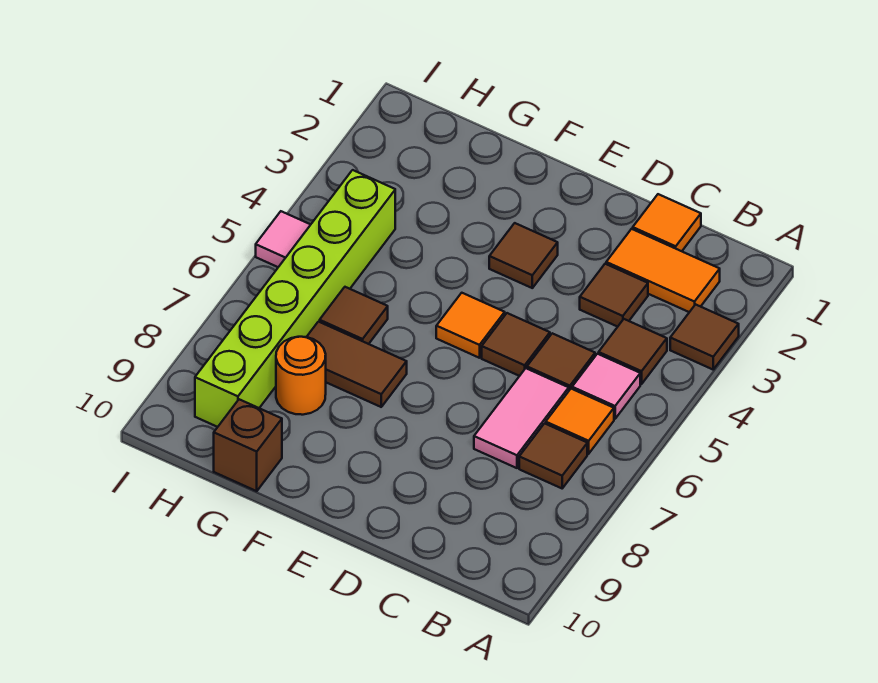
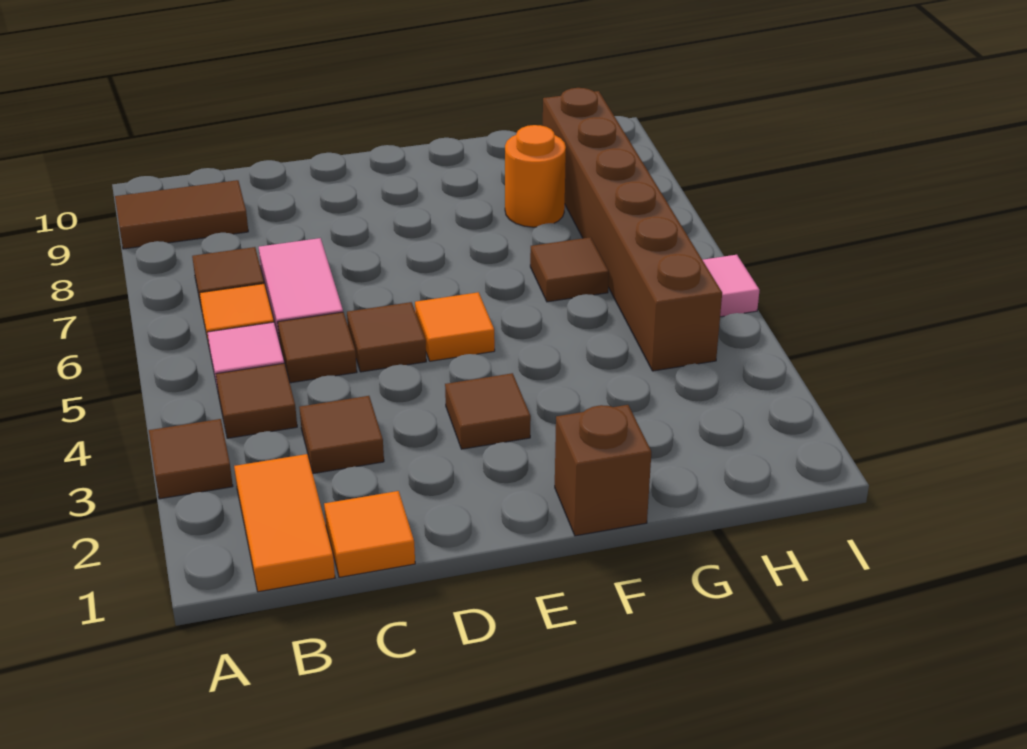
orange tile B2:C2 level 1 -> orange tile B1:B2 level 1
brown tile F7:G7 level 1 -> brown tile A9:B9 level 1
brown brick G10 level 1 -> brown brick F1 level 1
lime brick H4:H9 level 1 -> brown brick H4:H9 level 1

